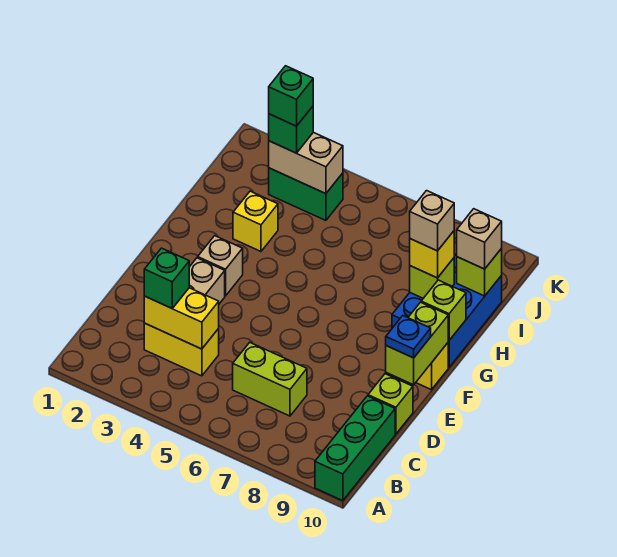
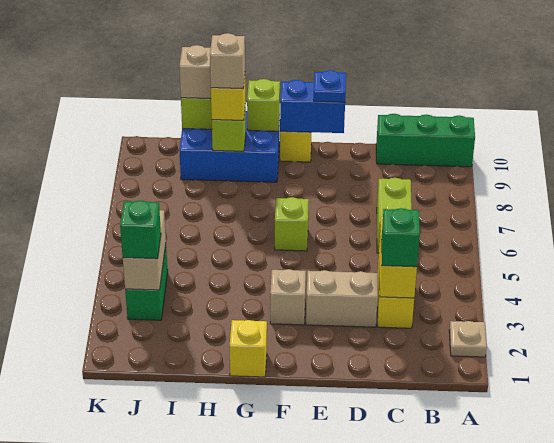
none -> tan plate A2 level 1
lime brick D10 level 1 -> lime brick F6 level 1
lime brick E10:F10 level 2 -> blue brick E10:F10 level 2
yellow brick H3 level 1 -> yellow brick G1 level 1
green brick J3 level 4 -> none

